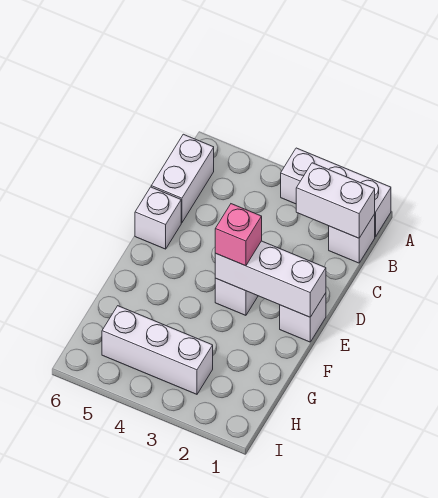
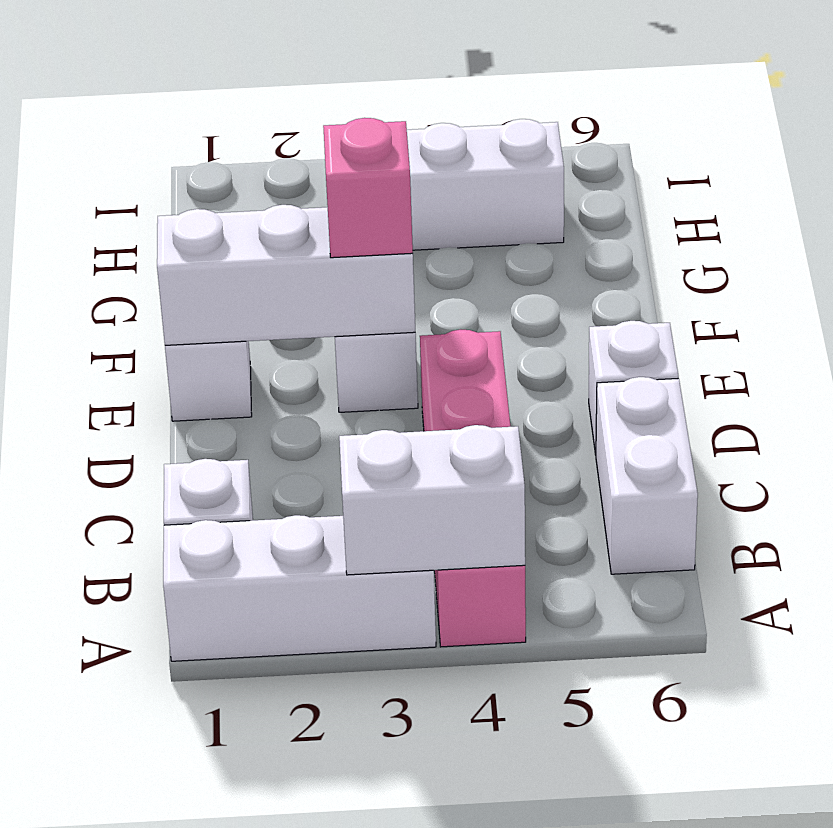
none -> pink brick A4:D4 level 1
white brick B1:B2 level 2 -> white brick A3:A4 level 2

